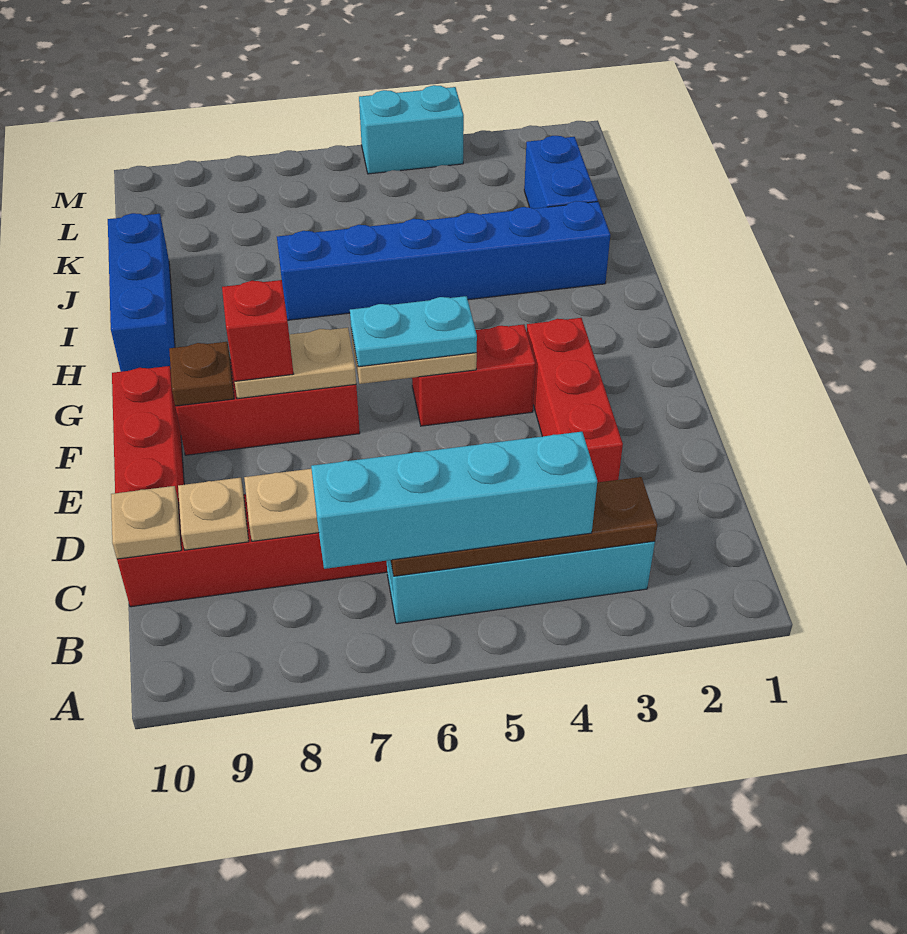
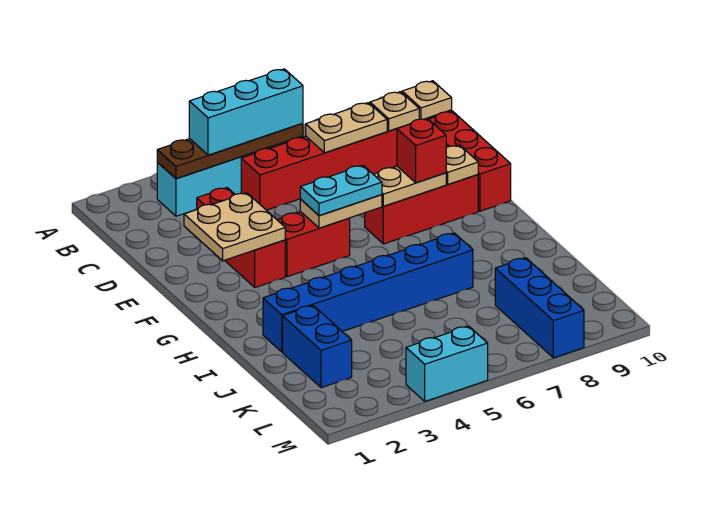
cyan brick B4:B7 level 3 -> cyan brick B4:B6 level 3
none -> tan plate E2:F3 level 2
brown plate F9 level 2 -> tan plate F9 level 2
blue brick H10:J10 level 1 -> blue brick K8:M8 level 1

